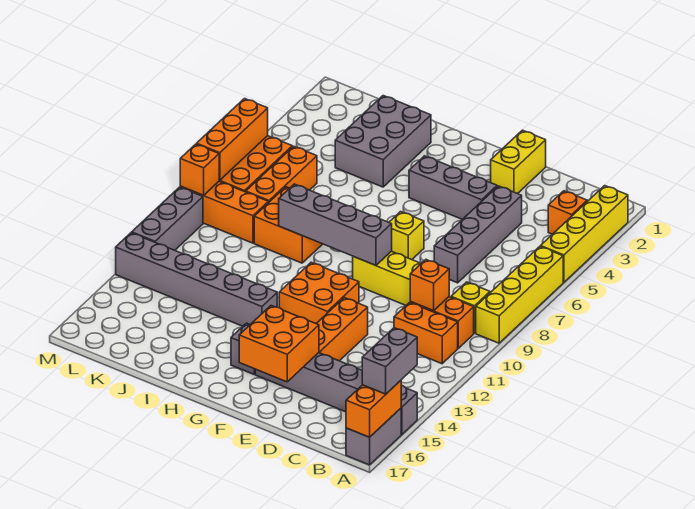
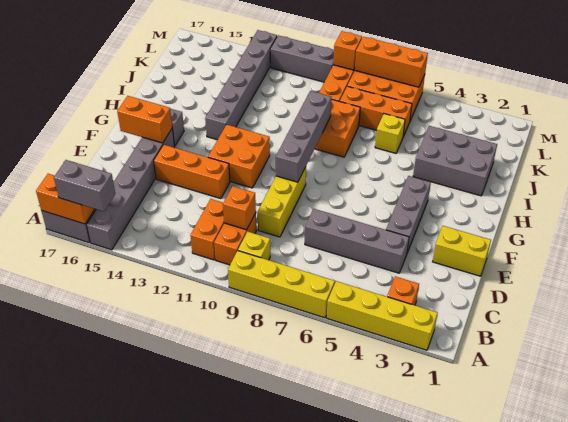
orange brick E15:F16 level 2 -> orange brick F15:F16 level 2
yellow brick F7 level 1 -> yellow brick J6 level 1

